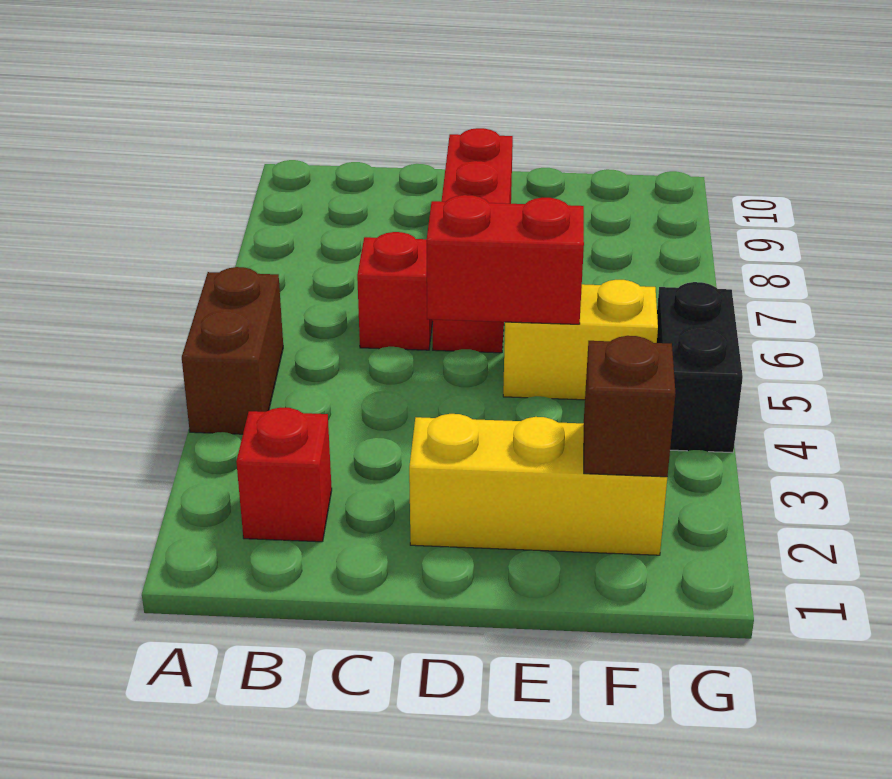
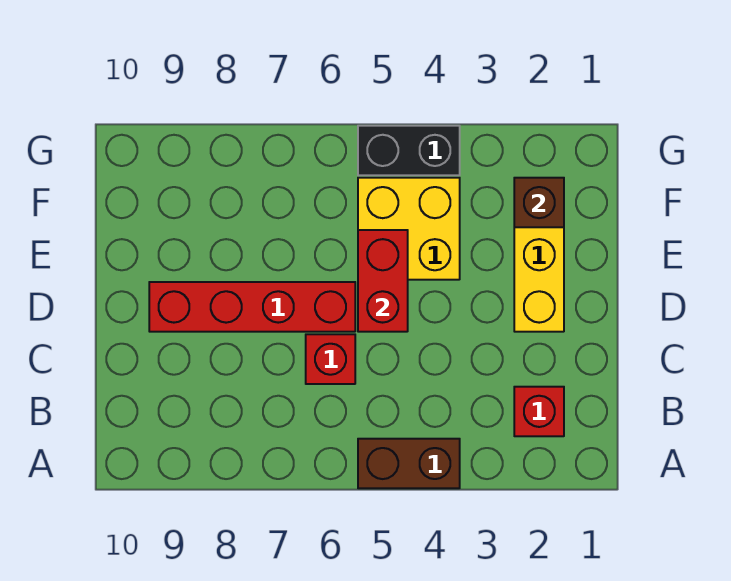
yellow brick E5:F5 level 1 -> yellow brick E4:F5 level 1

